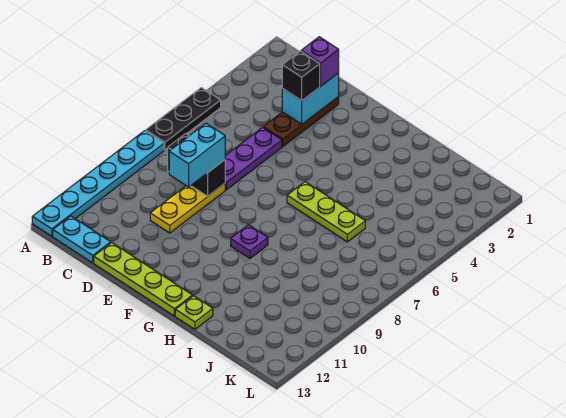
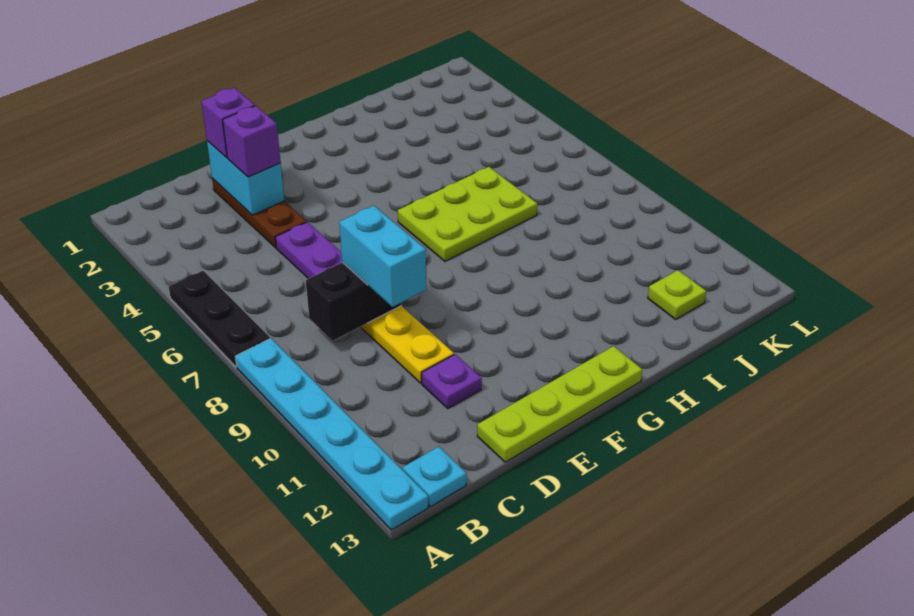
cyan plate B13:C13 level 1 -> cyan plate B13 level 1
black brick D3 level 3 -> purple brick D3 level 3
lime plate G6:I6 level 1 -> lime plate G6:I7 level 1
purple plate G9 level 1 -> purple plate D11 level 1
lime plate H13 level 1 -> lime plate J12 level 1

